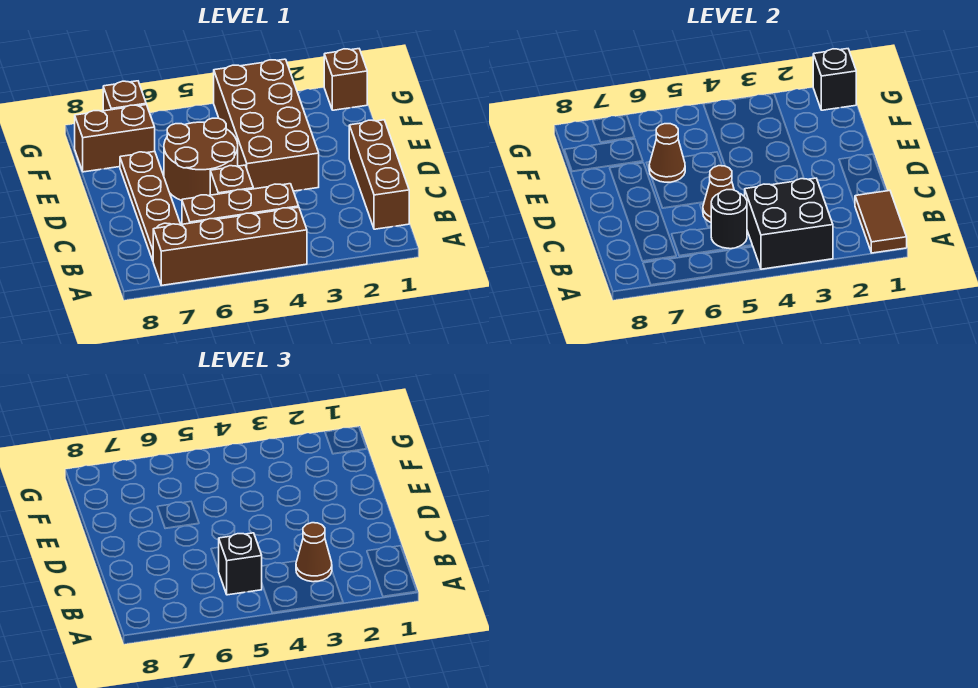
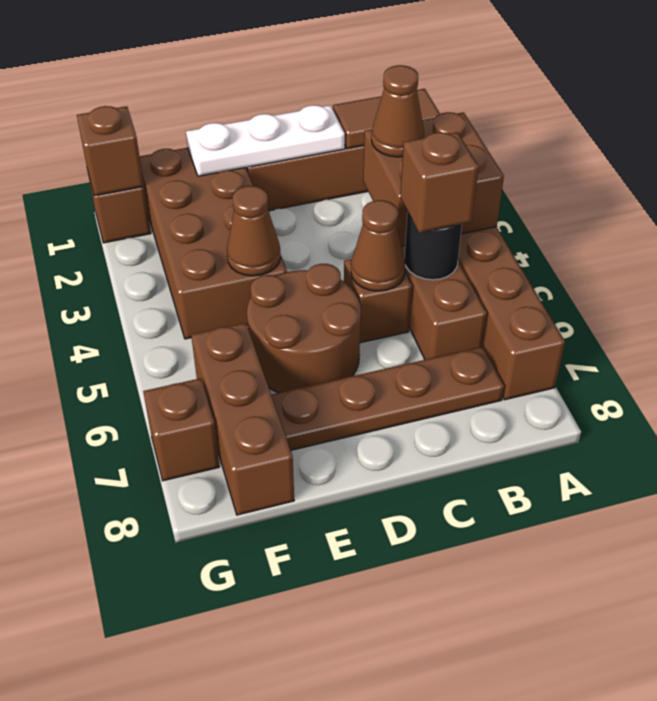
black brick A3:B4 level 2 -> brown brick A3:B4 level 2
black brick B5 level 3 -> brown brick B5 level 3
none -> white plate C1:E1 level 2
brown brick D3:G4 level 1 -> brown brick E1:F4 level 1
brown cone E6 level 2 -> brown cone E4 level 2
brown brick F7:F8 level 1 -> brown brick F6:F8 level 1
black brick G1 level 2 -> brown brick G1 level 2

